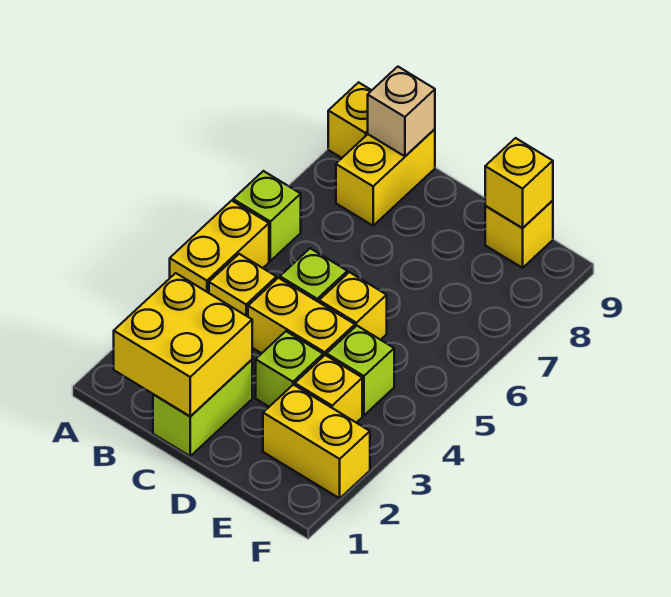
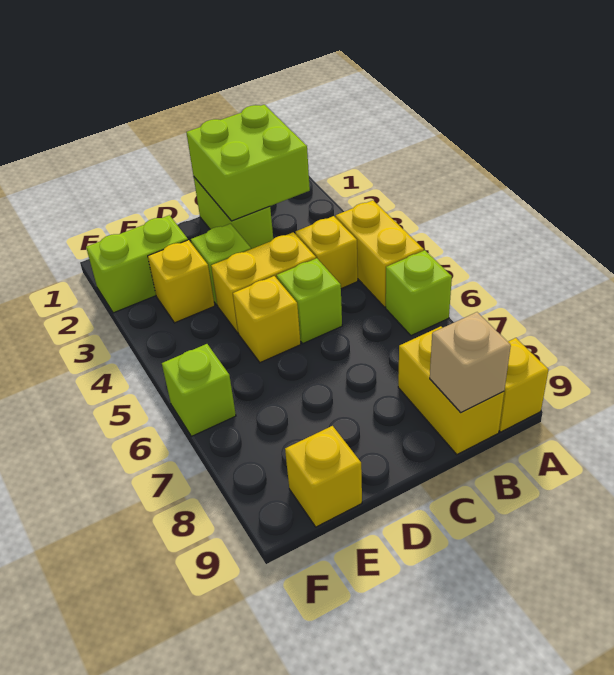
yellow brick B1:C2 level 2 -> lime brick B1:C2 level 2
yellow brick E2:F2 level 1 -> lime brick E2:F2 level 1
lime brick E4 level 1 -> lime brick F6 level 1
yellow brick E9 level 2 -> none

